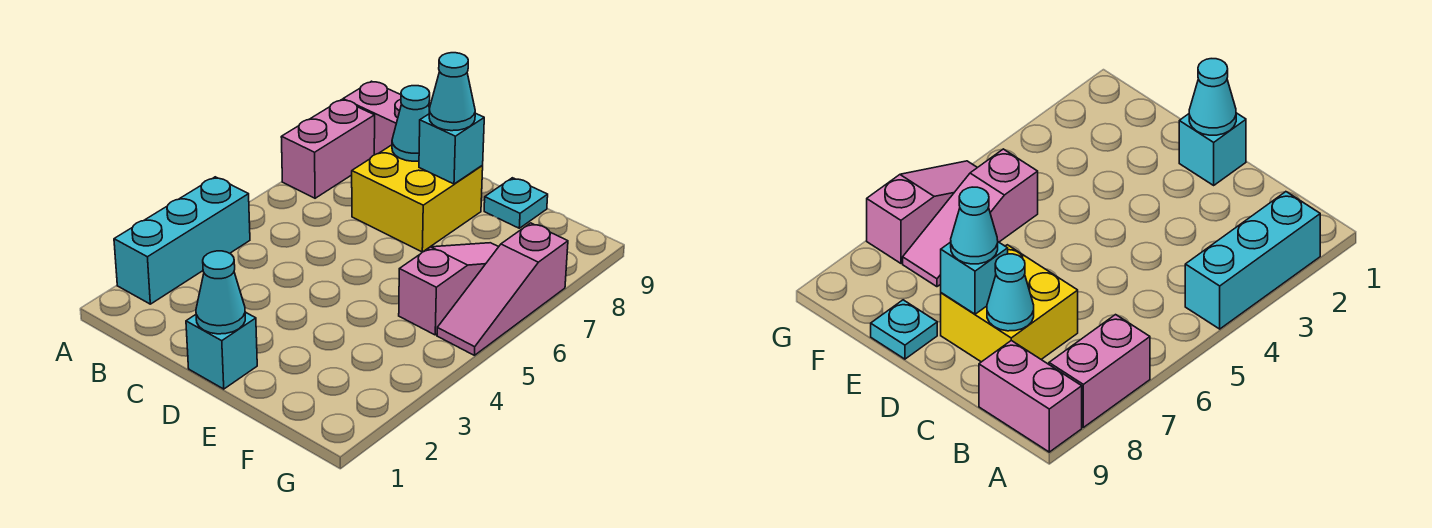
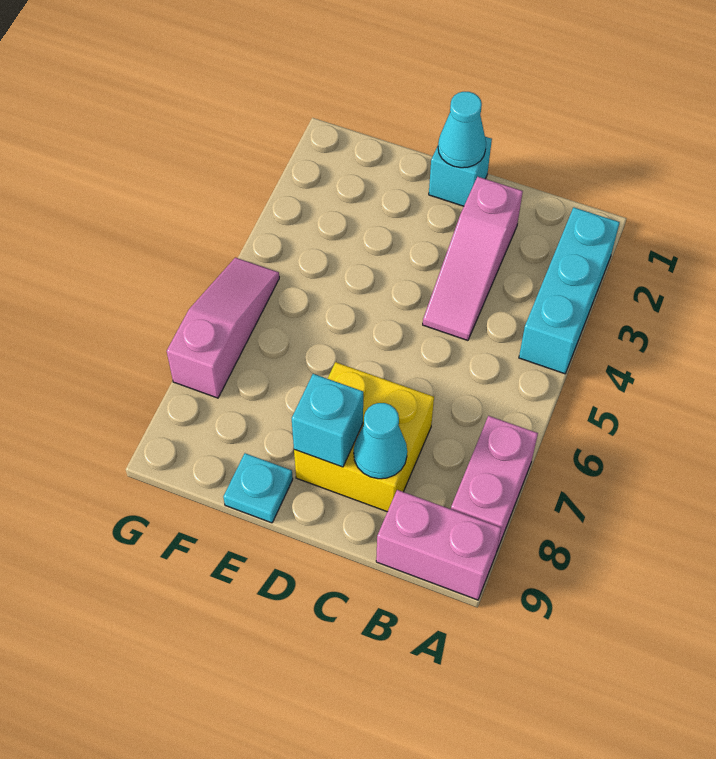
cyan cone D8 level 3 -> none
pink slope F5:F7 level 1 top 5 -> pink slope C2:C4 level 1 top 2

